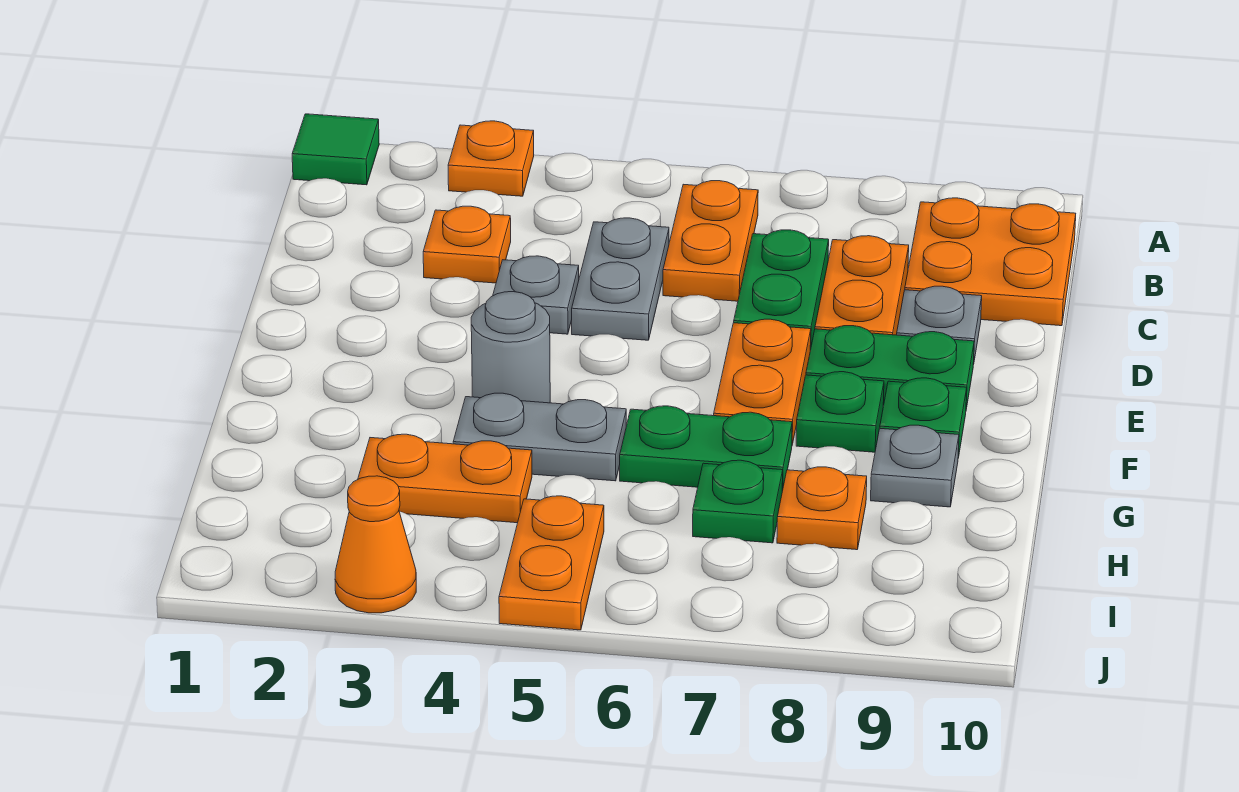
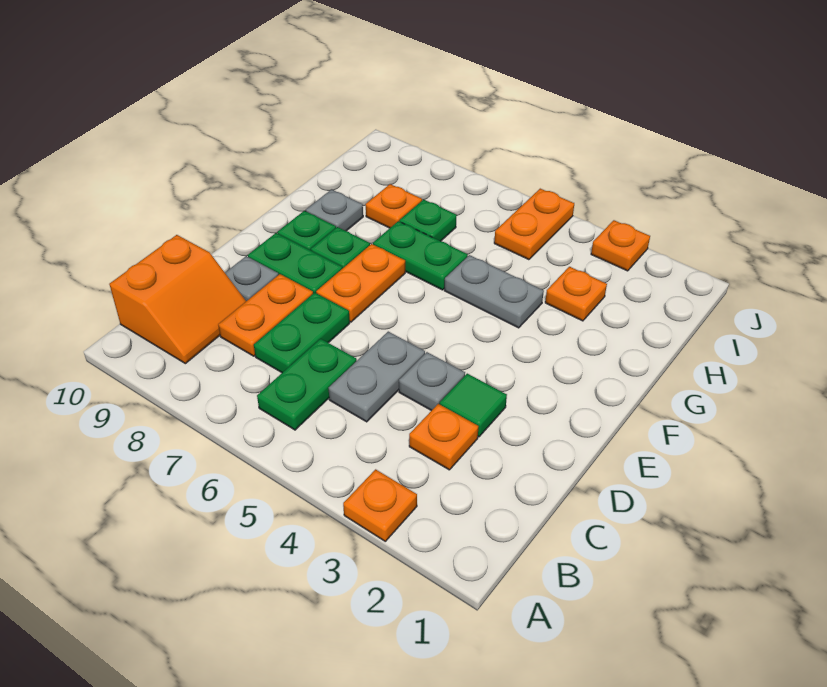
green tile A1 level 1 -> green tile D3 level 1
orange plate B6:C6 level 1 -> green plate B6:C6 level 1
orange plate B9:C10 level 1 -> orange slope B9:C10 level 1 top 10
grey round brick F4 level 1 -> none
orange plate H3:H4 level 1 -> orange plate H3 level 1
orange cone J3 level 1 -> orange plate J3 level 1

